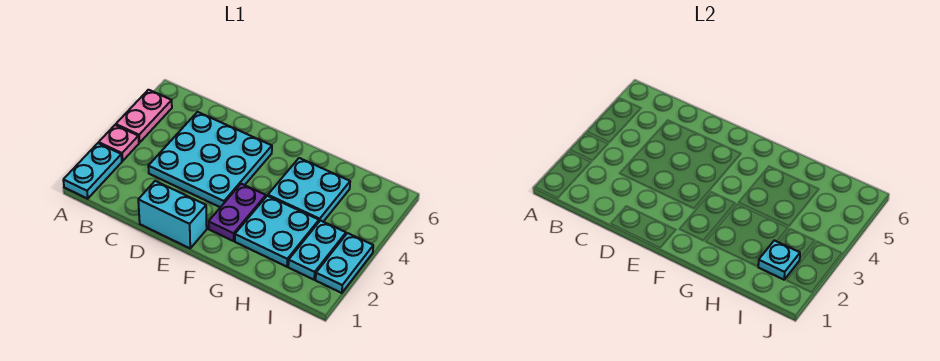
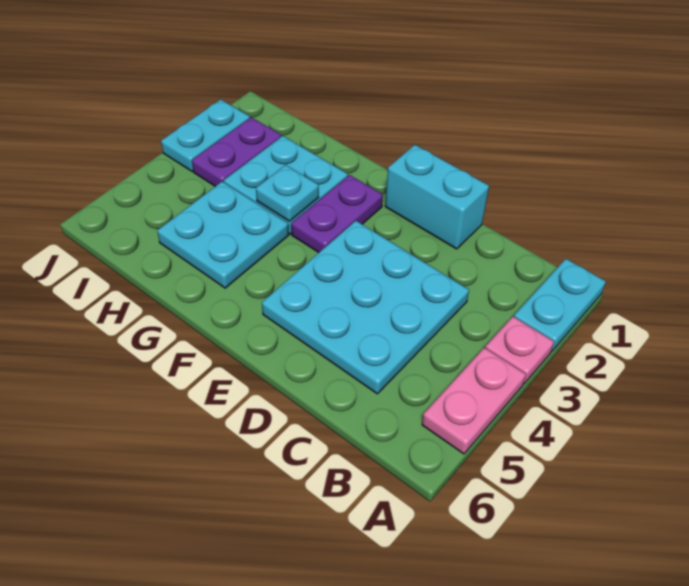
cyan plate I2:I3 level 1 -> purple plate I2:I3 level 1
cyan plate I2 level 2 -> cyan plate G3 level 2

